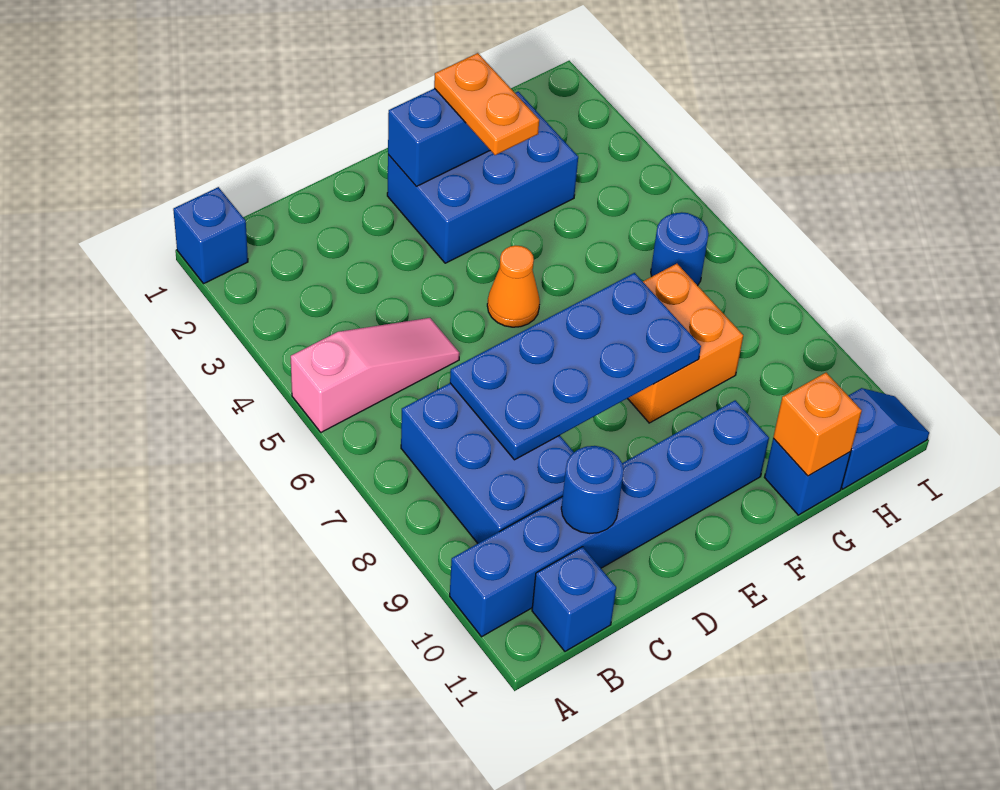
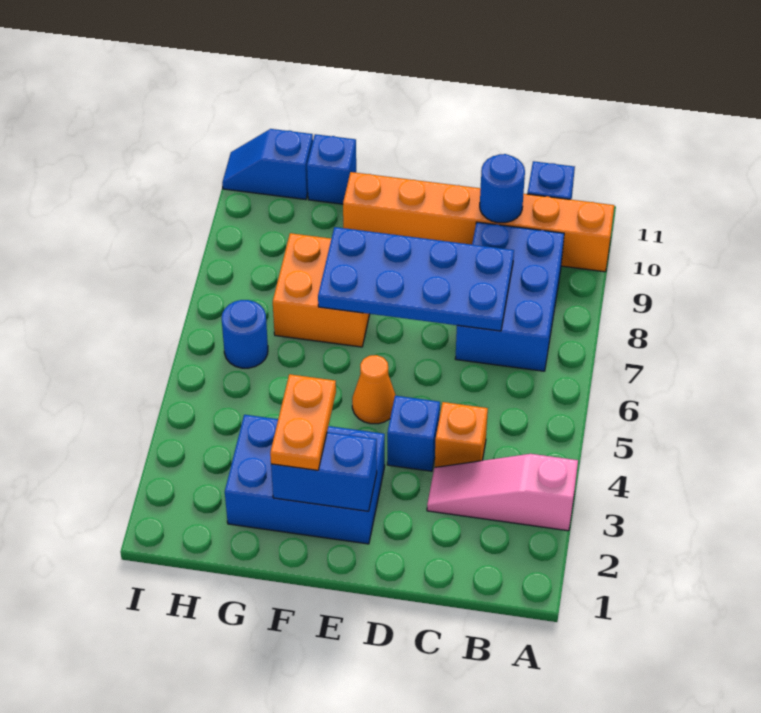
blue brick A1 level 1 -> blue brick D4 level 1
pink slope A5:C5 level 1 top A -> pink slope A3:C3 level 1 top A
blue brick A10:F10 level 1 -> orange brick A10:F10 level 1
orange brick G11 level 2 -> orange brick C4 level 1

